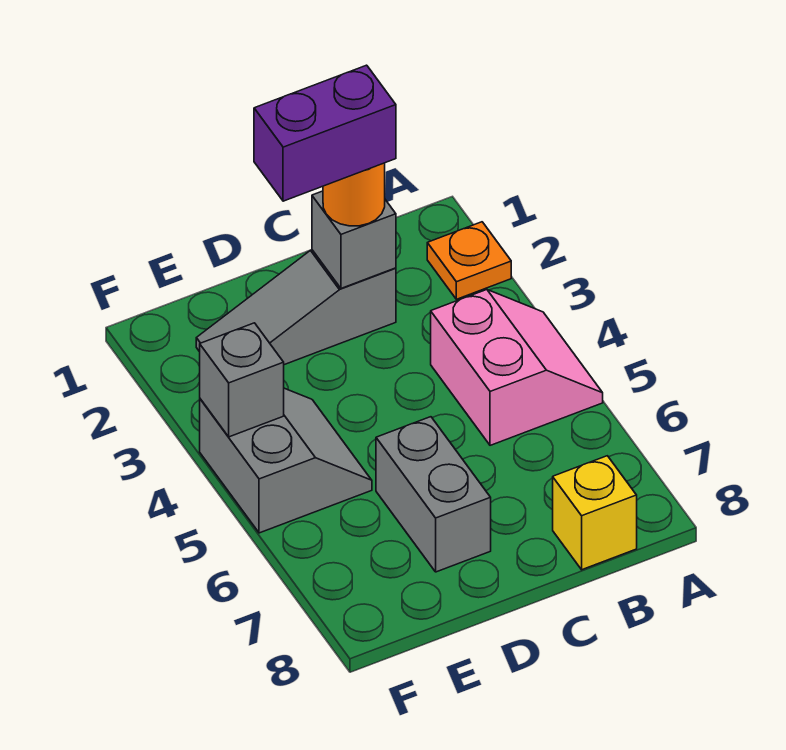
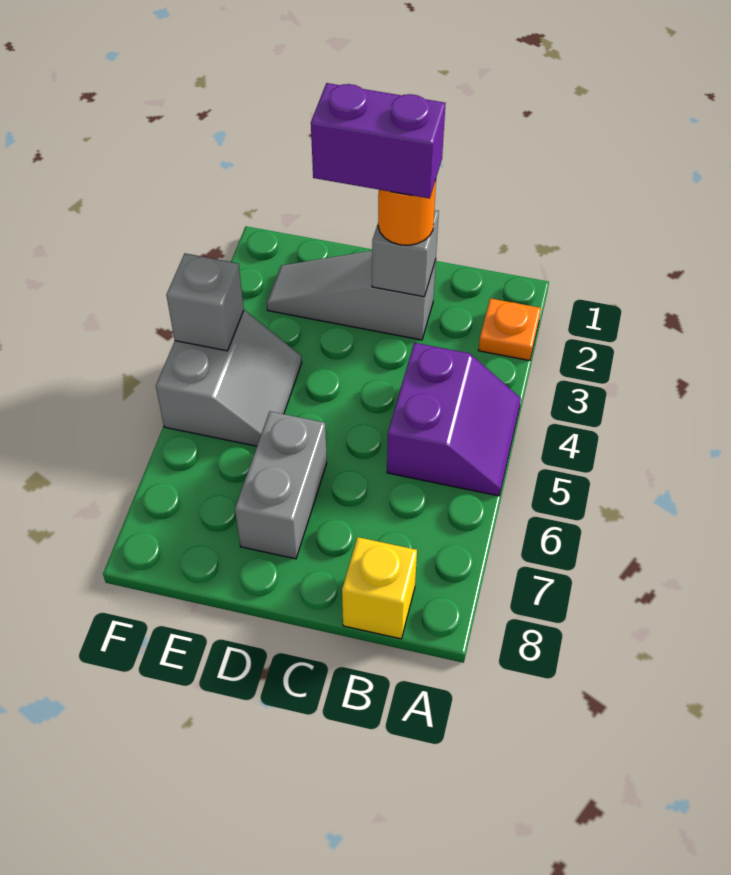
pink slope A4:B5 level 1 top B -> purple slope A4:B5 level 1 top B

